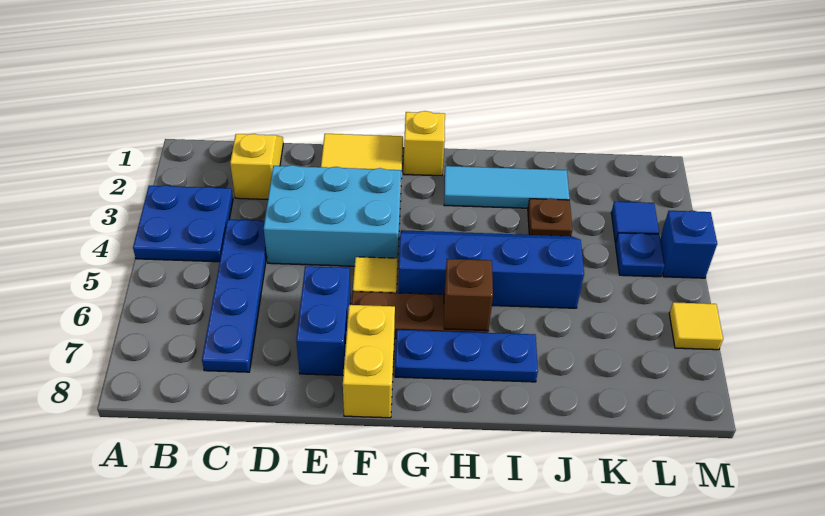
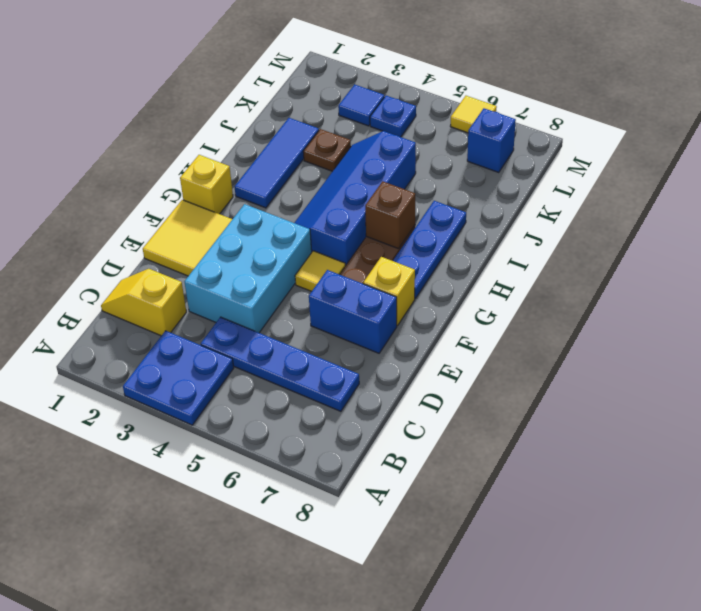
yellow brick F7:F8 level 1 -> yellow brick F7 level 1
cyan tile H2:J2 level 1 -> blue tile H2:J2 level 1
blue brick M4 level 1 -> blue brick L7 level 1

